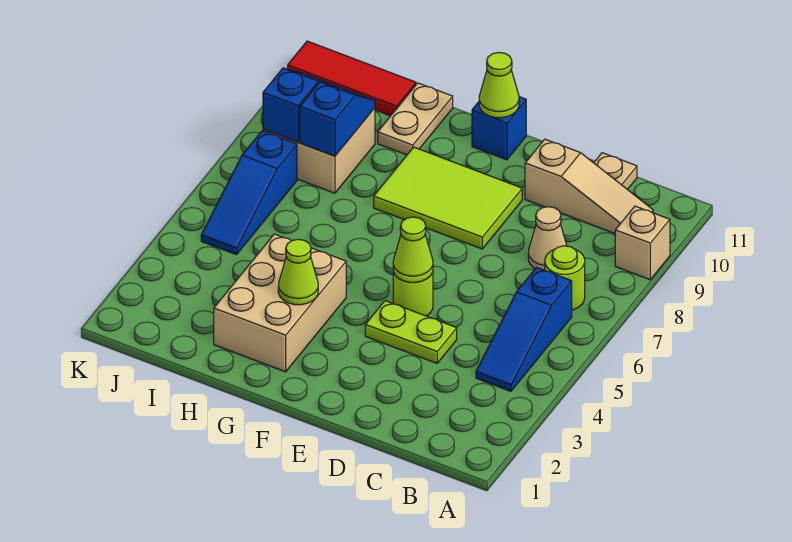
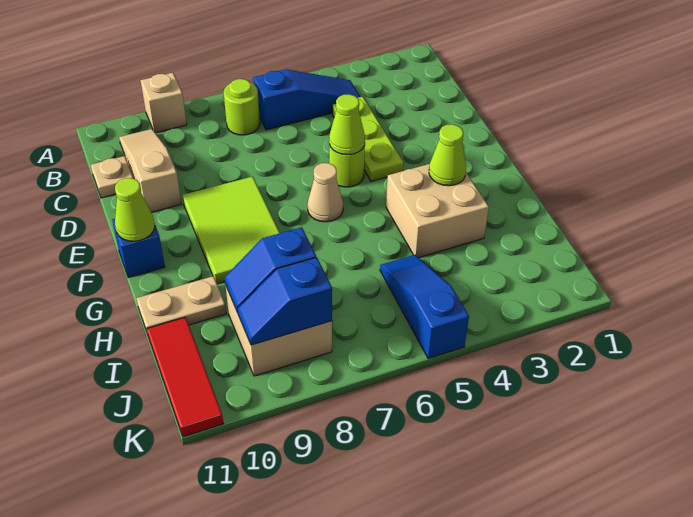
tan cone C8 level 1 -> tan cone F6 level 1
lime plate D4:E4 level 1 -> lime plate C4:E4 level 1
tan brick G2:H4 level 1 -> tan brick G3:H4 level 1
blue slope J5:J7 level 1 top 7 -> blue slope I5:K5 level 1 top K

